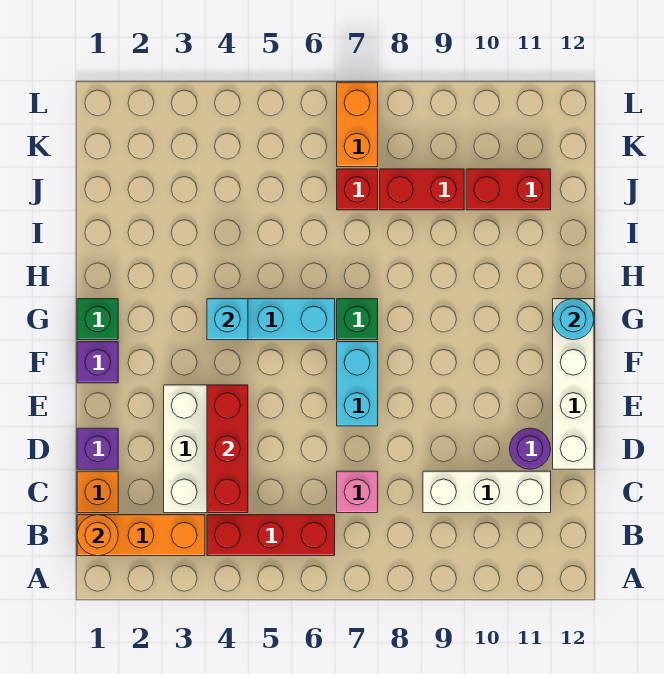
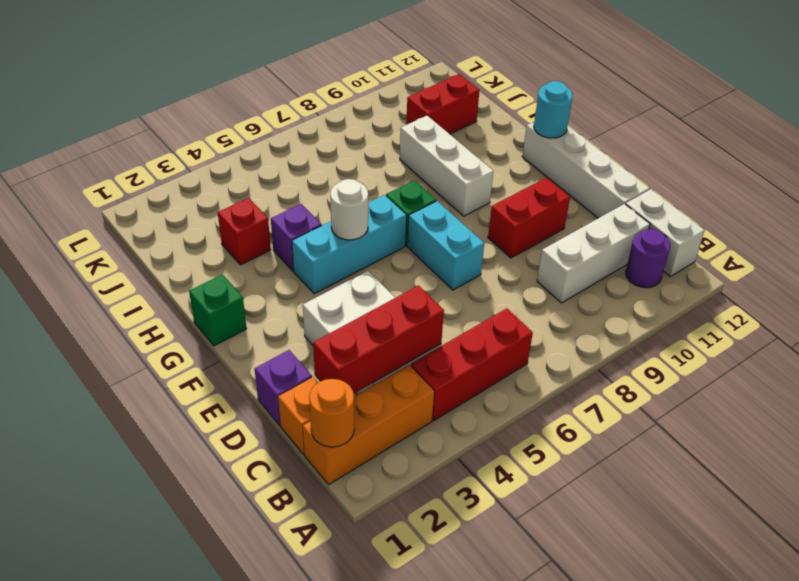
none -> white brick B12:C12 level 1
red brick C4:E4 level 2 -> red brick C2:C4 level 2
pink brick C7 level 1 -> none
purple round brick D11 level 1 -> purple round brick B11 level 1
purple brick F1 level 1 -> purple brick H4 level 1
cyan brick G4 level 2 -> none
none -> white round brick G5 level 2
none -> white brick G9:I9 level 1
red brick J7 level 1 -> red brick I3 level 1
red brick J8:J9 level 1 -> red brick E9:E10 level 1
orange brick K7:L7 level 1 -> none

